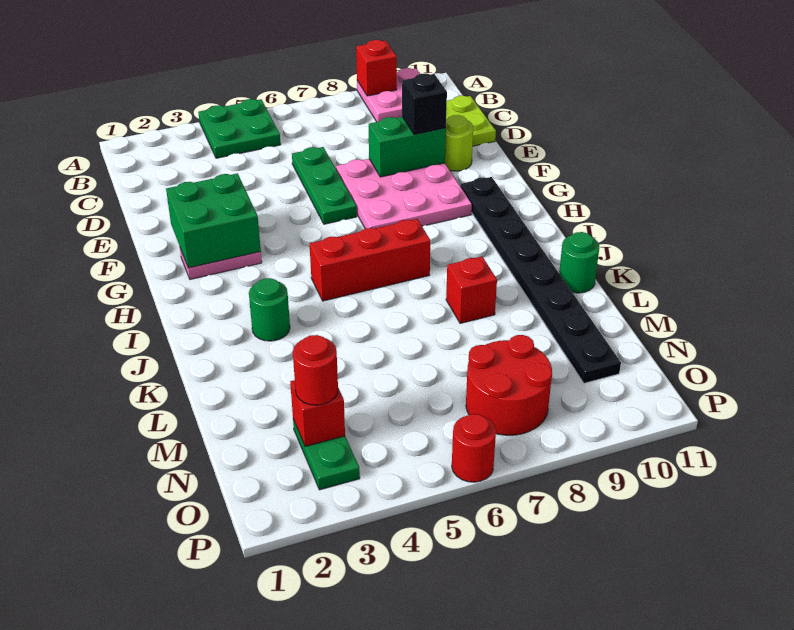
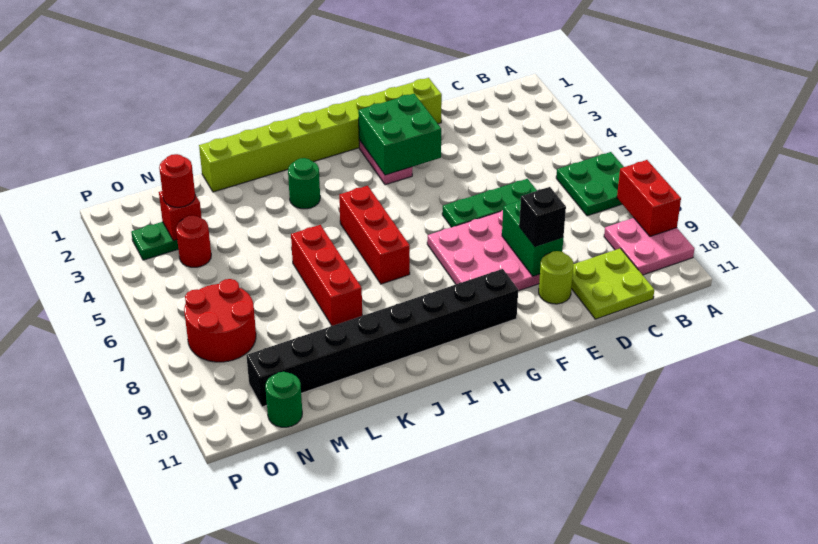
green plate A4:B5 level 1 -> green plate A6:B7 level 1
red brick A9 level 2 -> red brick A8:A9 level 2
none -> lime brick E1:L1 level 1
black plate G10:N10 level 1 -> black brick G10:N10 level 1
red brick K8 level 1 -> red brick K6:K8 level 1
green round brick K11 level 1 -> green round brick N11 level 1
red round brick P6 level 1 -> red round brick N4 level 1

